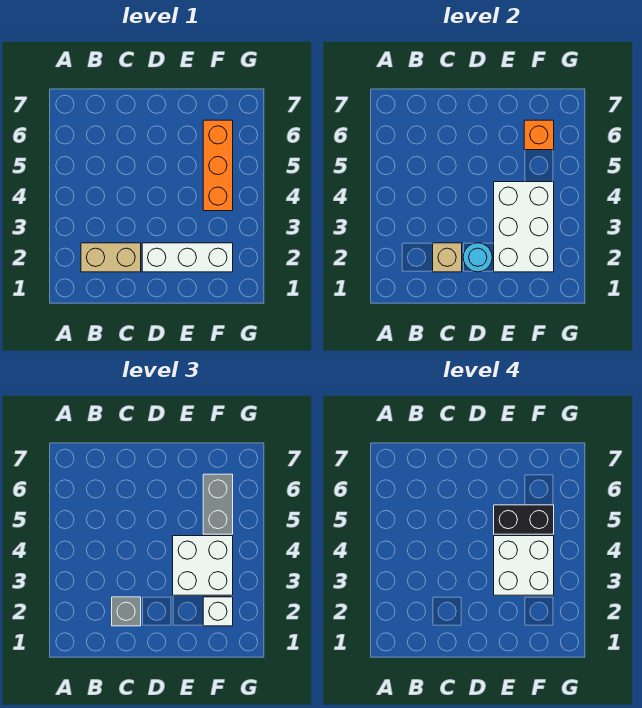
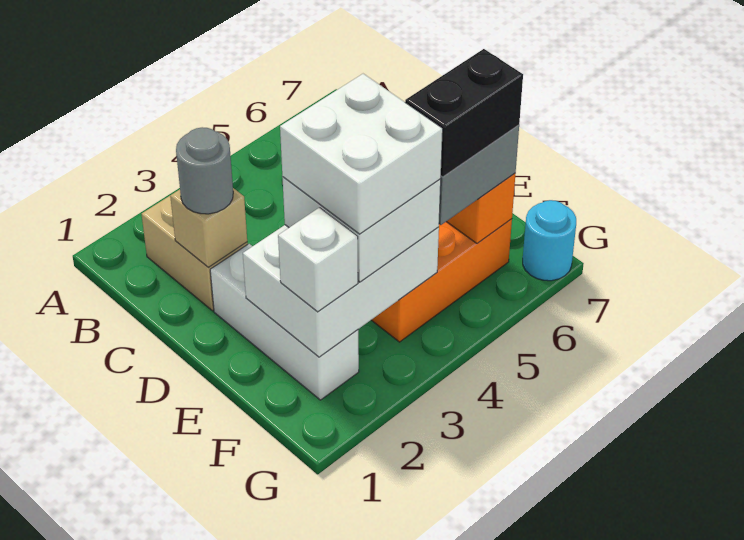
grey brick C2 level 3 -> grey round brick C2 level 3
cyan round brick D2 level 2 -> cyan round brick G7 level 1
black brick E5:F5 level 4 -> black brick F5:F6 level 4

